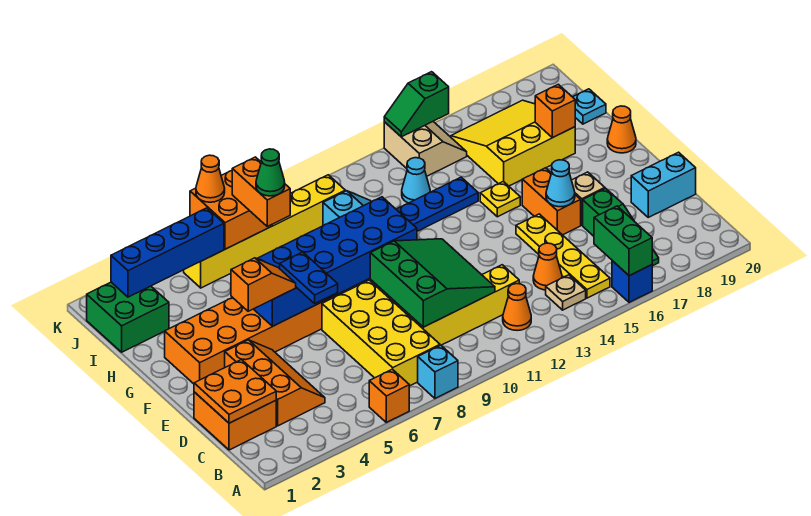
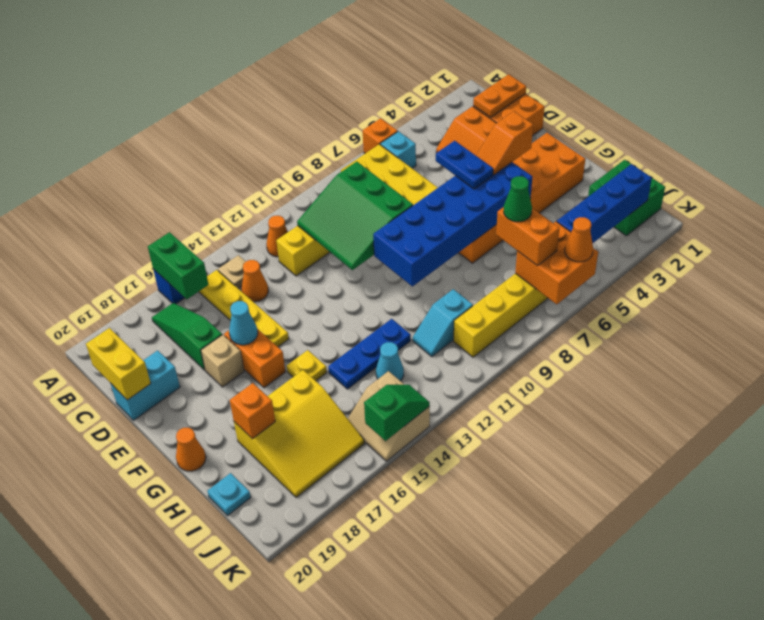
cyan brick A8 level 1 -> cyan brick B6 level 1
orange plate C1:D2 level 2 -> orange plate C1:C2 level 2
none -> yellow brick C20:D20 level 2

